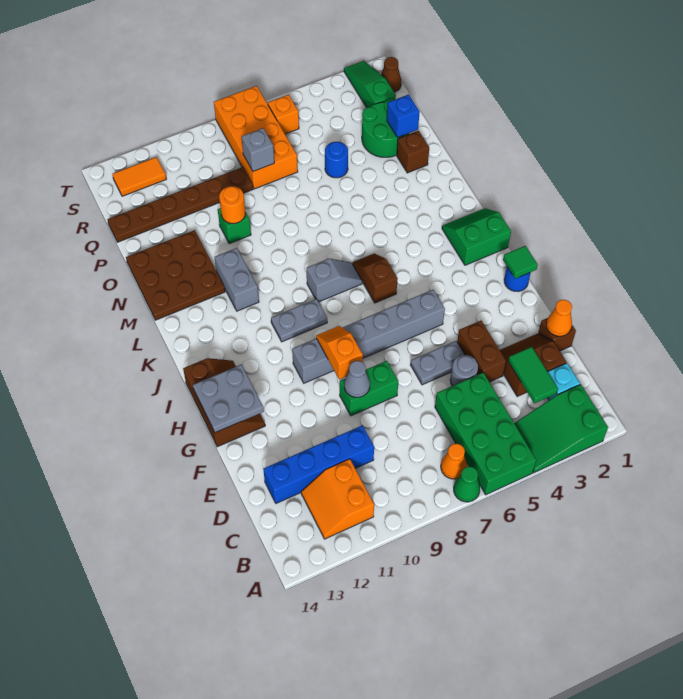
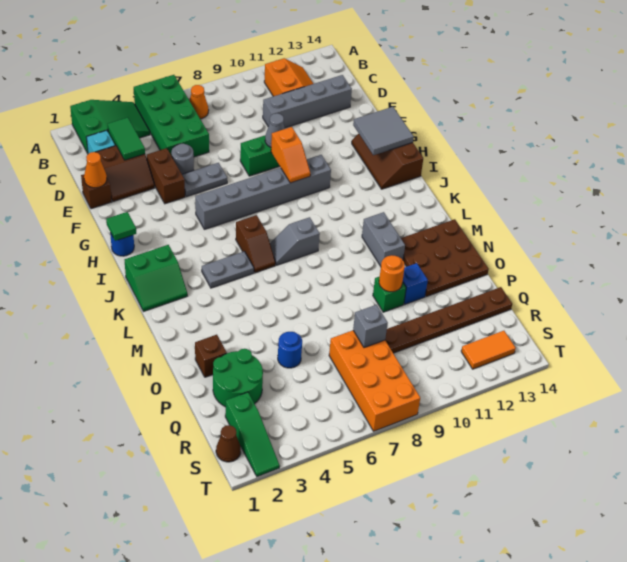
green cone A7 level 1 -> none
blue brick D10:D13 level 1 -> grey brick D10:D13 level 1
grey plate G13:H14 level 2 -> grey tile G13:H14 level 2
grey plate J9:J10 level 1 -> grey plate K4:K5 level 1
blue brick P2 level 2 -> blue brick O11 level 1
orange brick S6 level 1 -> none

